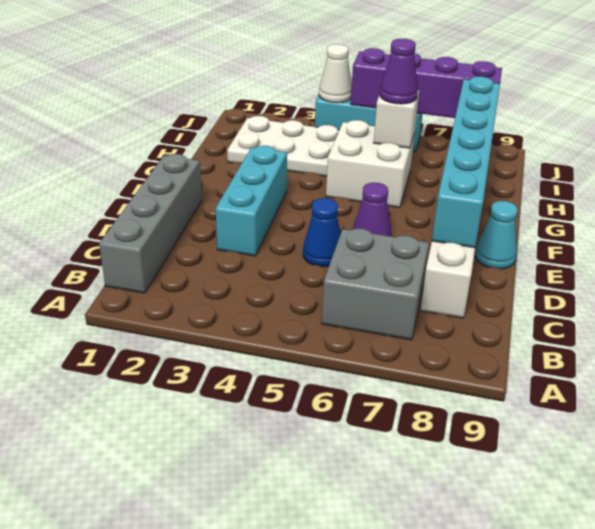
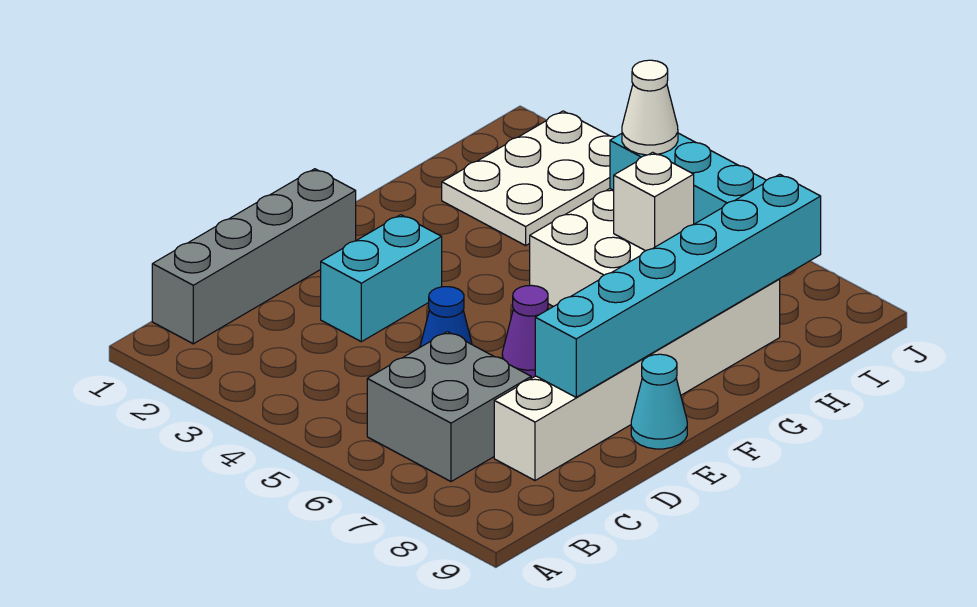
cyan brick D3:F3 level 1 -> cyan brick D3:E3 level 1
white plate H2:I4 level 1 -> white plate H2:J3 level 1
purple cone H6 level 3 -> none
purple brick J5:J8 level 2 -> none

